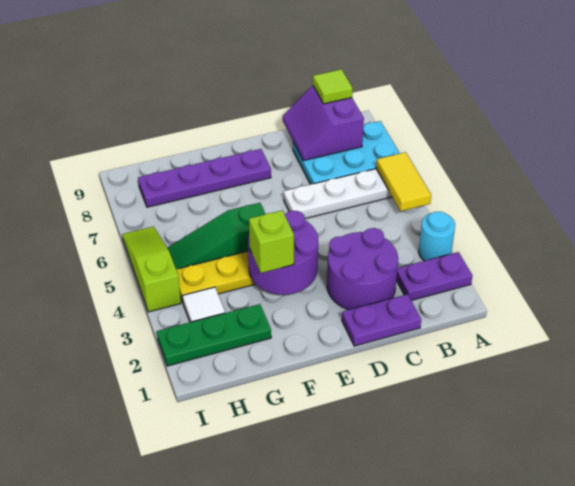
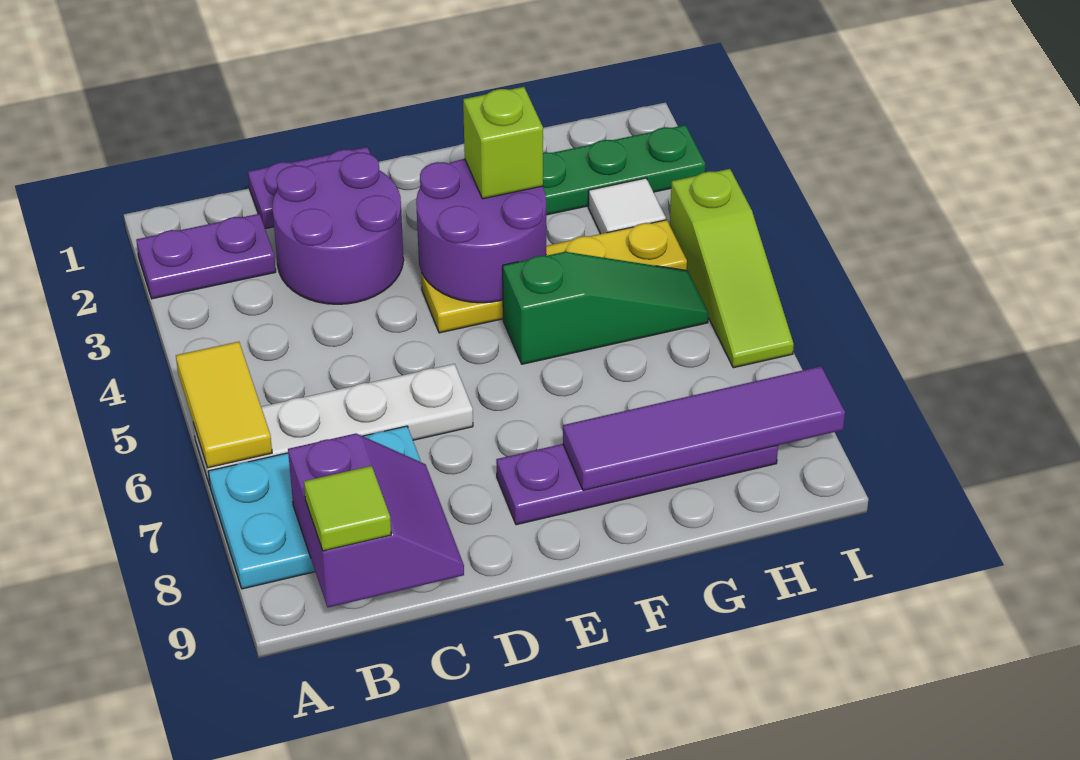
cyan round brick A3 level 1 -> none
none -> purple tile F8:I8 level 2

